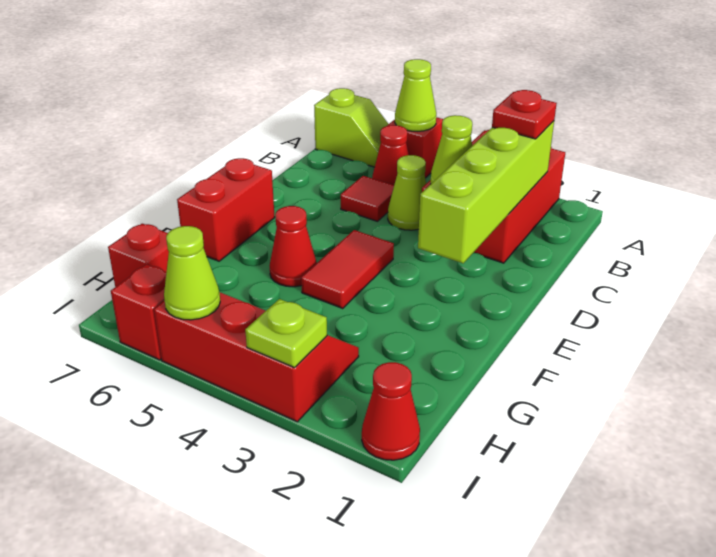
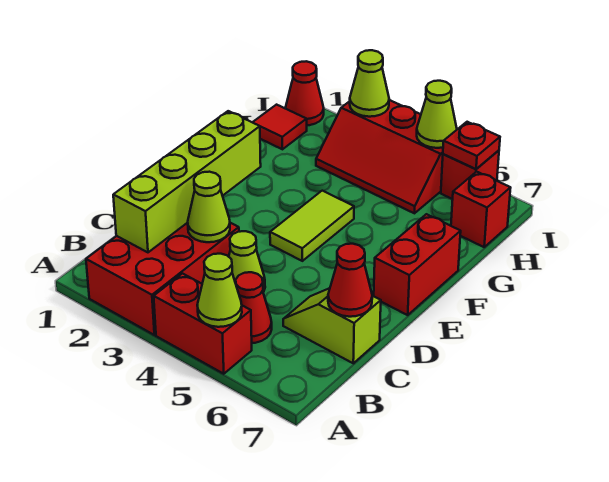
red brick A5 level 1 -> red brick A4:A5 level 1
lime slope A6:A7 level 1 top 7 -> lime slope C6:C7 level 1 top 7
red plate B2 level 3 -> red plate I6 level 2
red tile C5 level 1 -> red tile H1 level 1
red tile E4:F4 level 1 -> lime tile E4:F4 level 1
red cone F5 level 1 -> red cone C7 level 2
lime plate I3 level 2 -> lime cone I3 level 2

